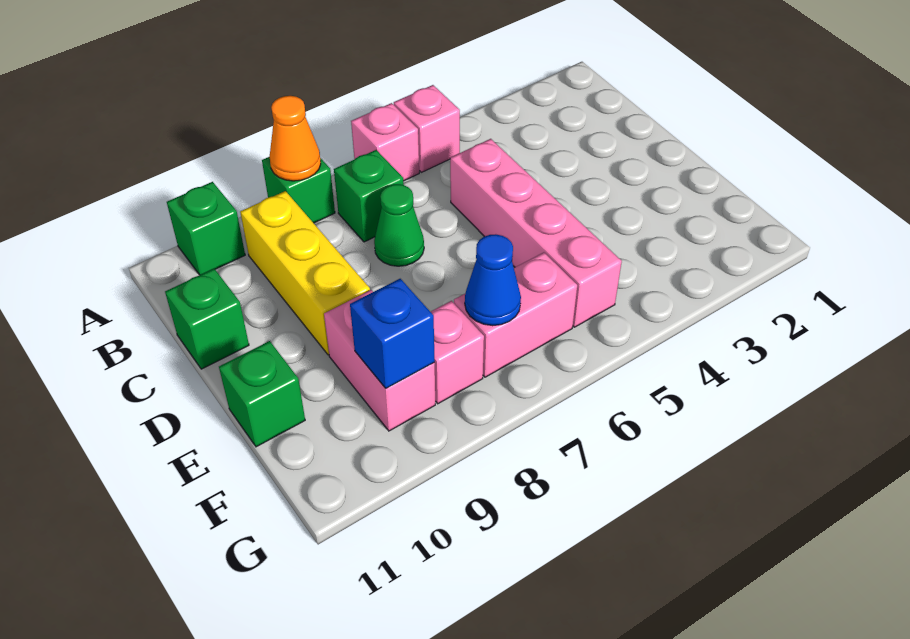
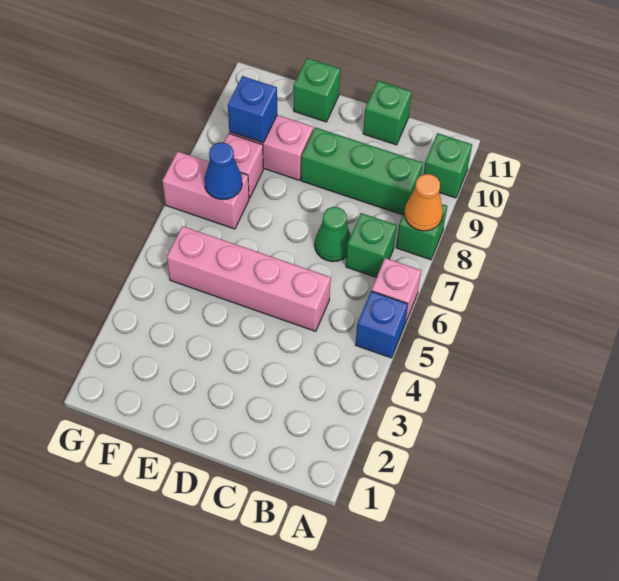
pink brick A5 level 1 -> blue brick A5 level 1
yellow brick B9:D9 level 1 -> green brick B9:D9 level 1
pink brick F6:F7 level 1 -> pink brick F7:G7 level 1

